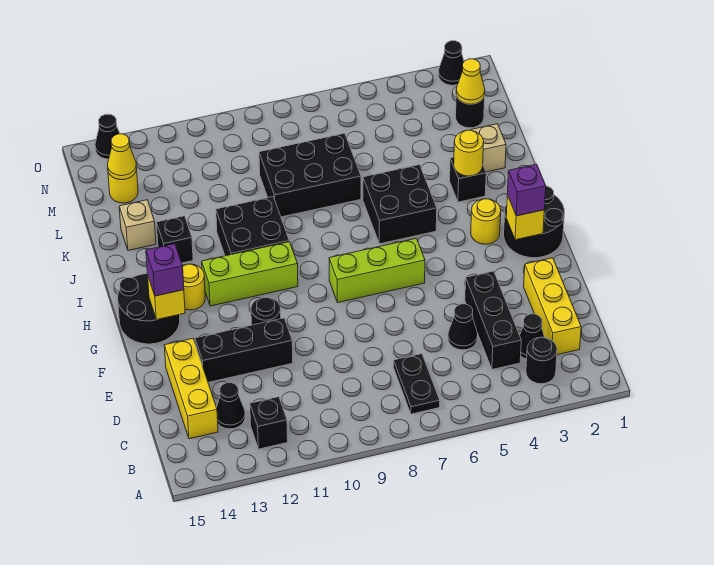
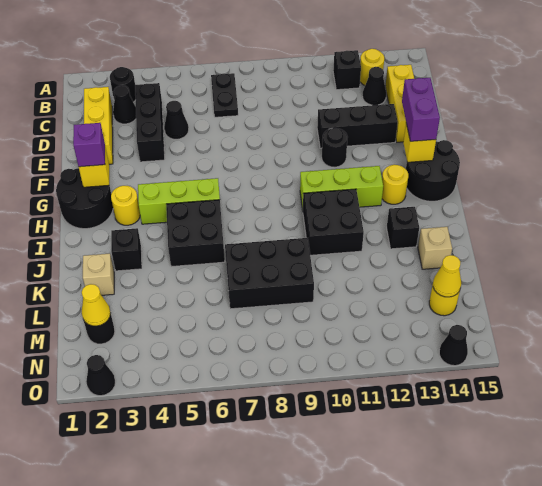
lime brick G6:G8 level 1 -> lime brick H4:H6 level 1
purple brick G14 level 3 -> purple brick F14:G14 level 3
yellow round brick J3 level 2 -> yellow round brick B13 level 1

